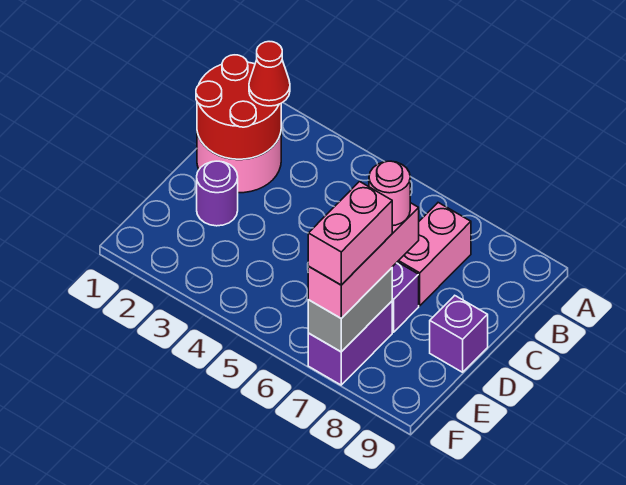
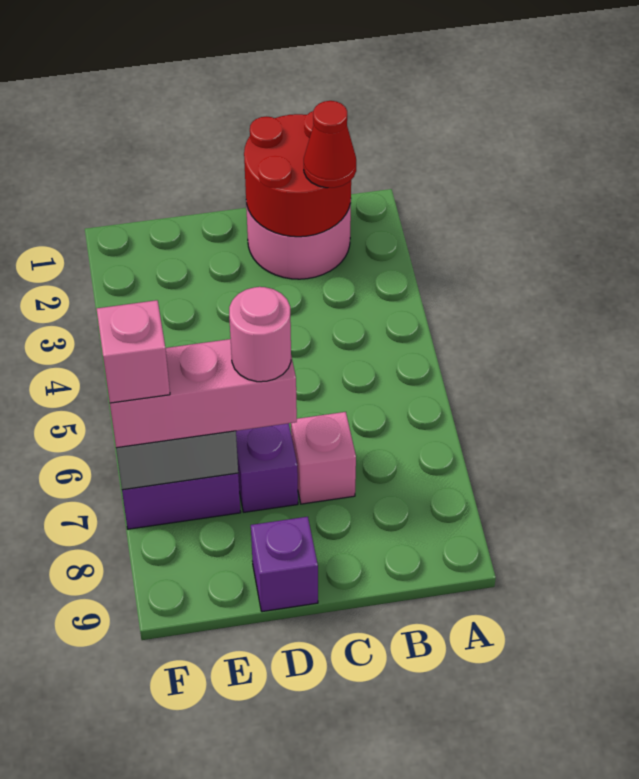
pink brick B7:C7 level 1 -> pink brick C7 level 1
purple round brick D2 level 1 -> none
pink brick E7:F7 level 4 -> pink brick F7 level 4

